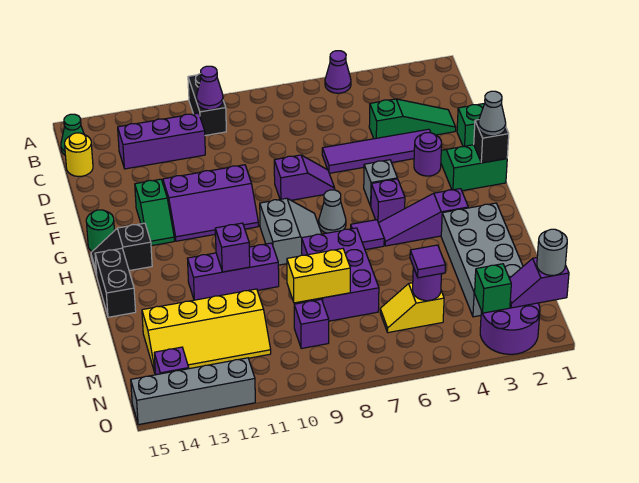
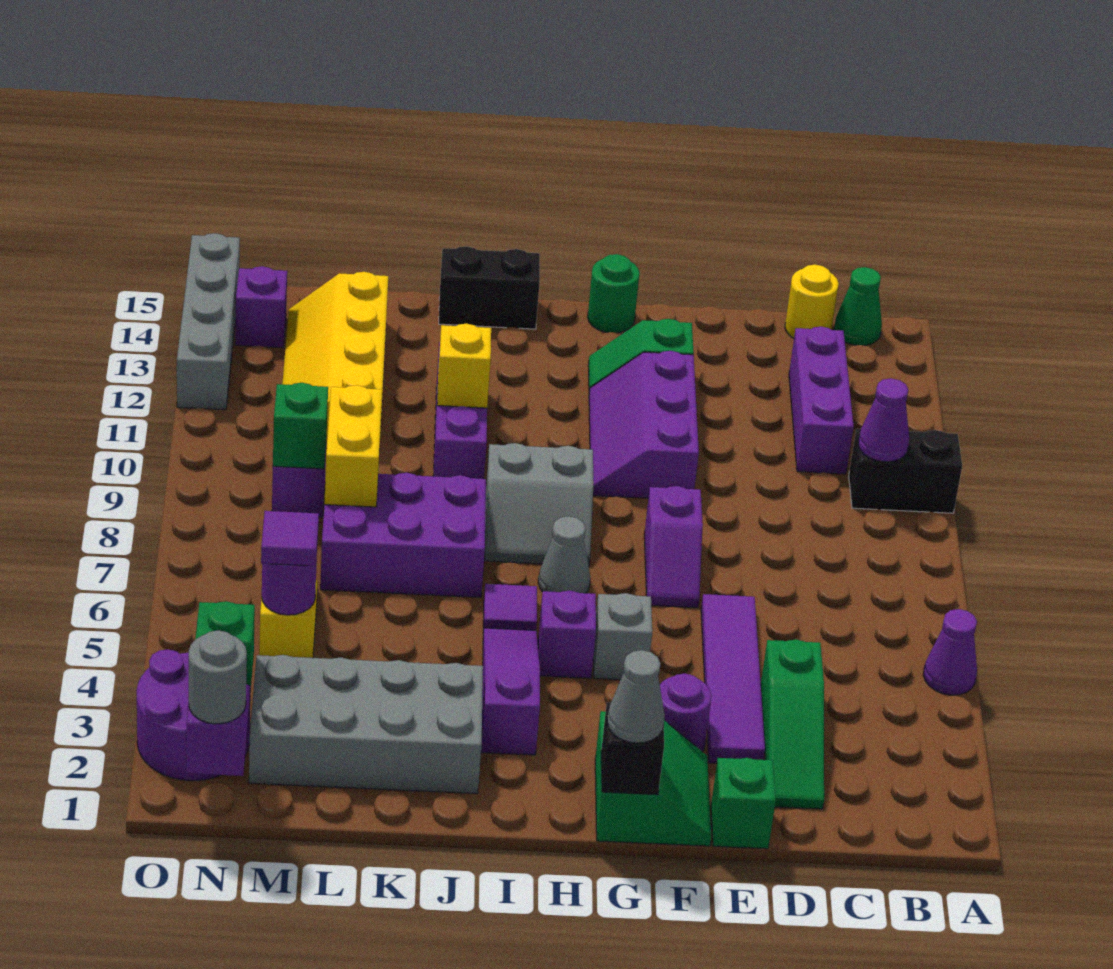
black slope H14:H15 level 1 top 14 -> none
purple brick J11 level 2 -> yellow brick J11 level 2
none -> green brick M9 level 2

